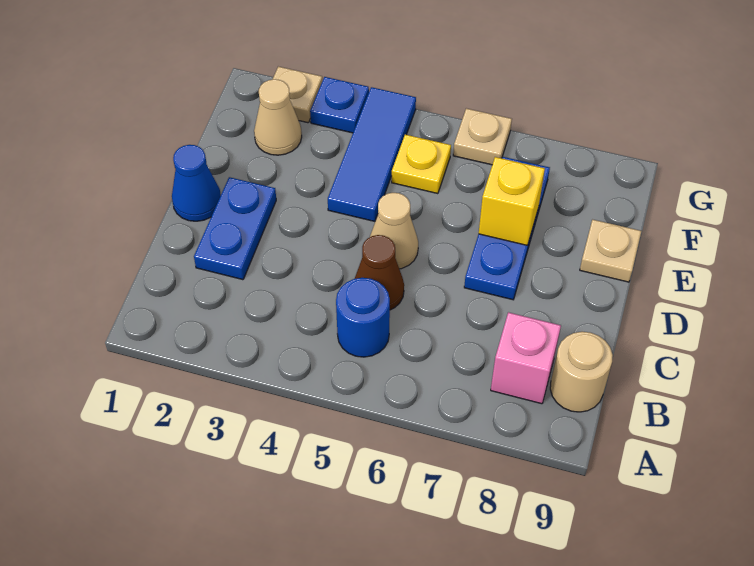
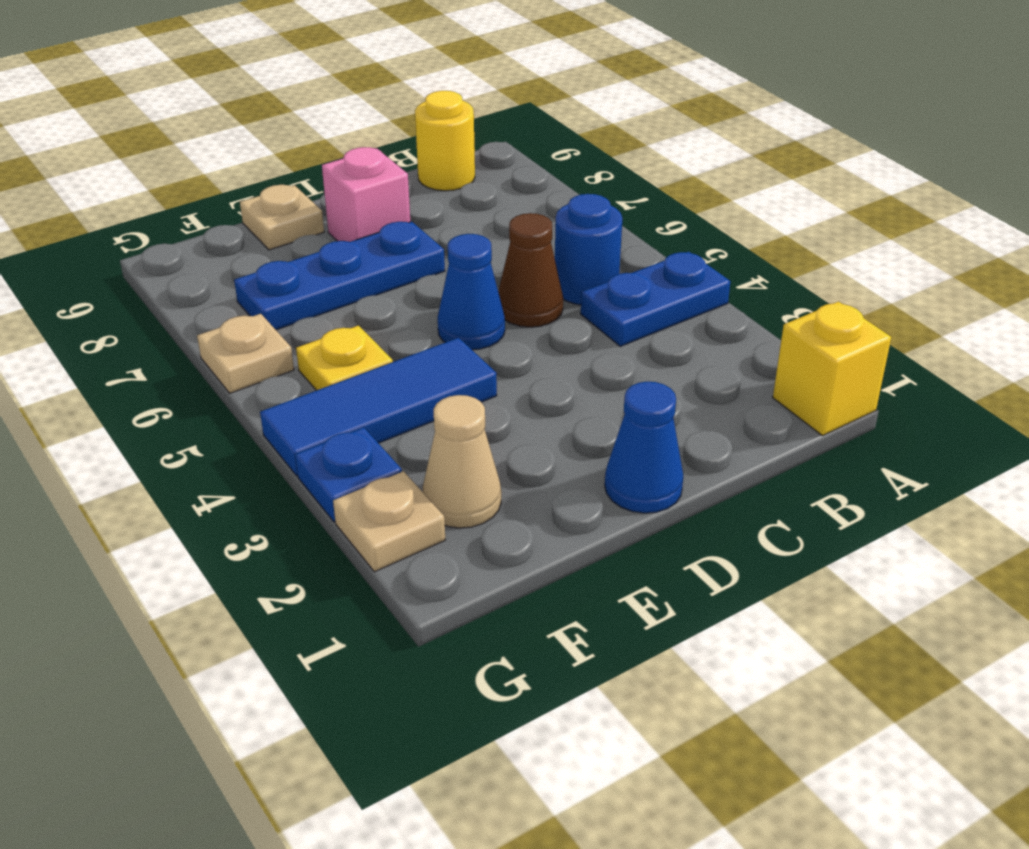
pink brick B8 level 1 -> pink brick D8 level 1
tan round brick B9 level 1 -> yellow round brick B9 level 1
blue plate C2:D2 level 1 -> blue plate A4:B4 level 1
tan cone D5 level 1 -> blue cone D5 level 1
yellow brick E7 level 2 -> yellow brick A1 level 1

